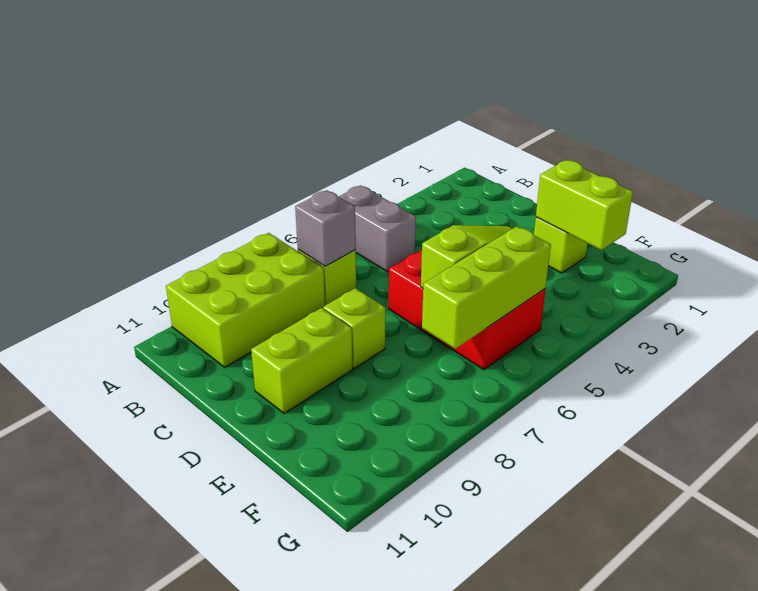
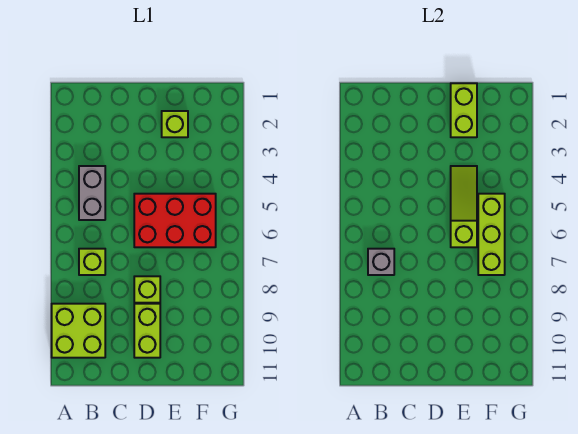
grey brick A5:B5 level 1 -> grey brick B4:B5 level 1
lime brick A8:B10 level 1 -> lime brick A9:B10 level 1
lime brick E2:F2 level 2 -> lime brick E1:E2 level 2

